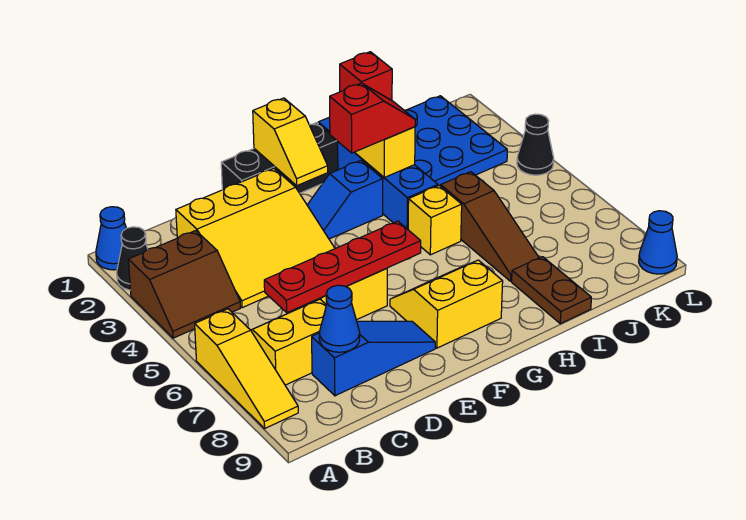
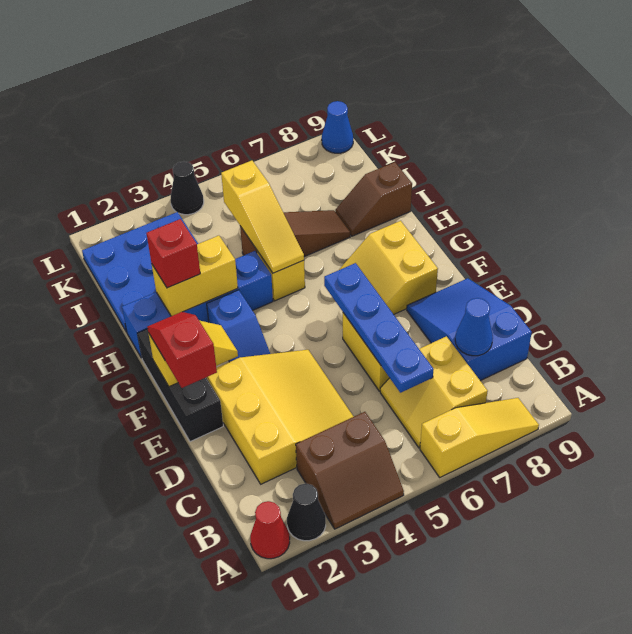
blue cone A1 level 1 -> red cone A1 level 1
brown slope A3:B4 level 1 top 3 -> brown slope A3:B4 level 1 top B
red plate C6:F6 level 2 -> blue plate C6:F6 level 2
blue slope C8:E8 level 1 top C -> blue slope C8:E9 level 1 top C
red slope G3:H3 level 3 top G -> red slope E1:F1 level 3 top E
none -> yellow slope H5:J5 level 2 top J
brown plate I8:I9 level 1 -> brown slope I8:I9 level 1 top 9

